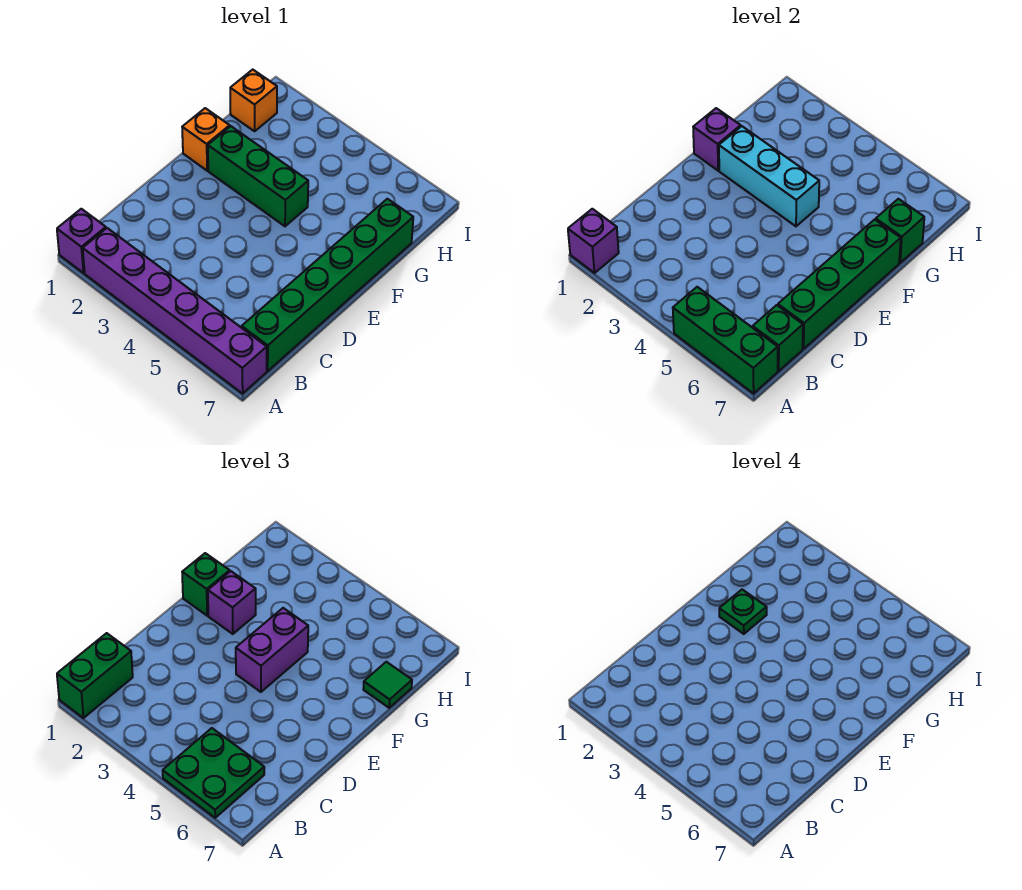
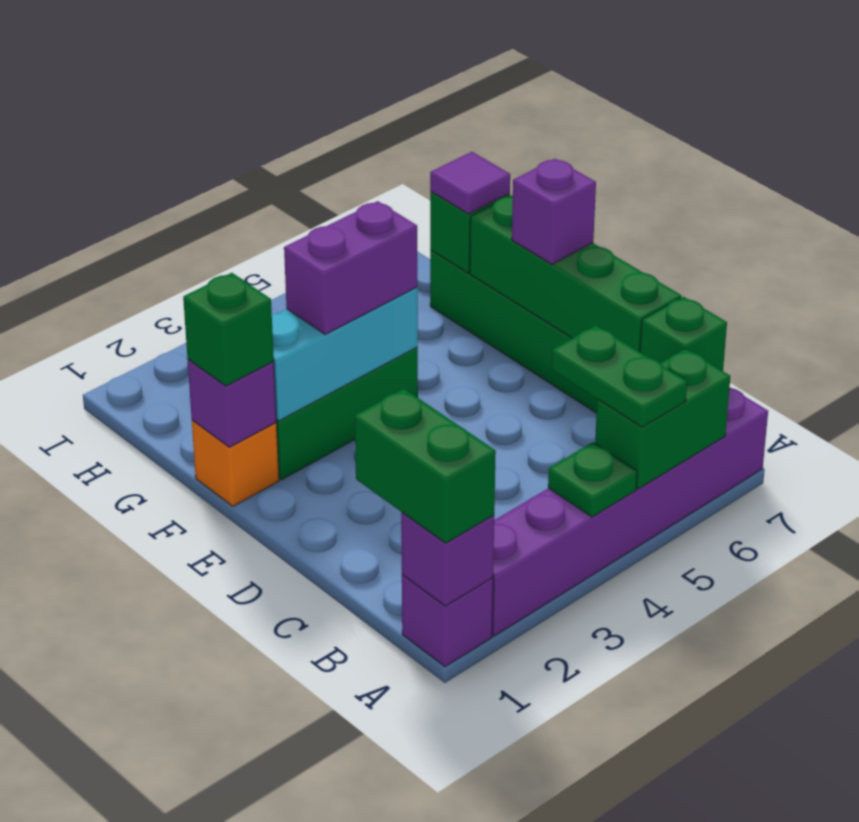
green brick A5:A7 level 2 -> green brick A5:A6 level 2
green plate A5:B6 level 3 -> green plate A5:B5 level 3
purple brick E4:F4 level 3 -> purple brick F3:F4 level 3
purple brick F2 level 3 -> purple brick E7 level 3
green plate F2 level 4 -> green plate A4 level 2
green tile G7 level 3 -> purple tile G7 level 3
orange brick H1 level 1 -> none

